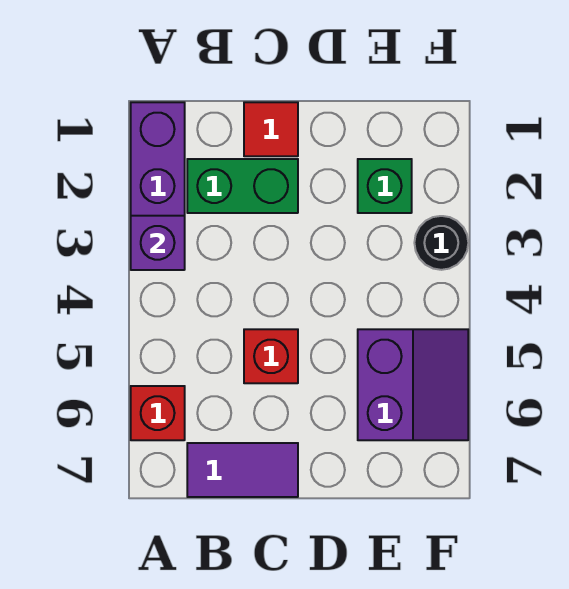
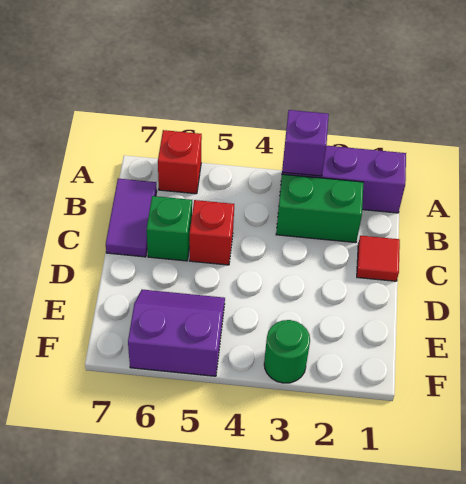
green brick B2:C2 level 1 -> green brick B2:B3 level 1
green brick E2 level 1 -> green brick C6 level 1
purple slope E5:F6 level 1 top E -> purple slope E5:F6 level 1 top F
black round brick F3 level 1 -> green round brick F3 level 1

